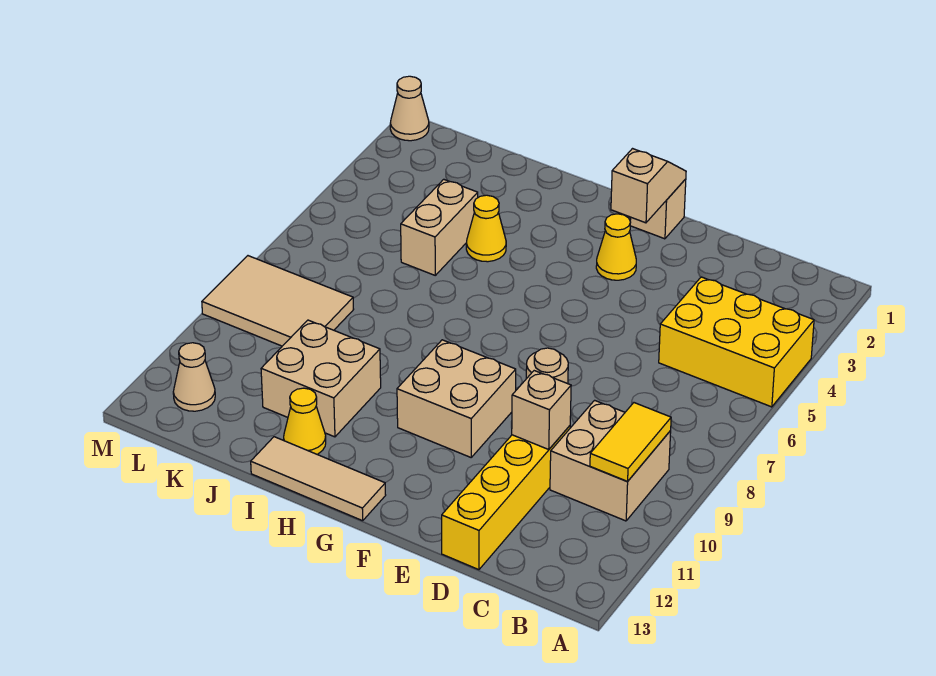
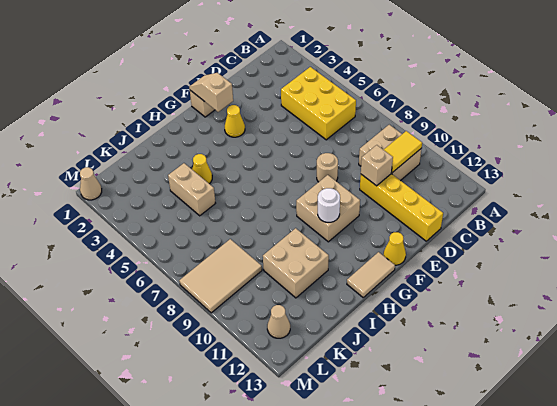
yellow brick A4:C5 level 1 -> yellow brick B4:C6 level 1
yellow tile B9:B10 level 2 -> yellow tile B10:C10 level 2
none -> white round brick G10 level 2
tan tile G13:I13 level 1 -> tan tile G13:H13 level 1
yellow cone I12 level 1 -> yellow cone F13 level 1

